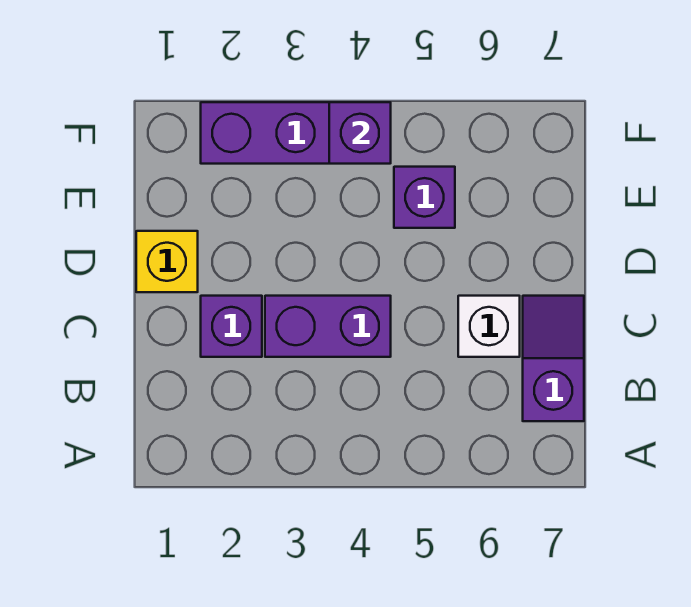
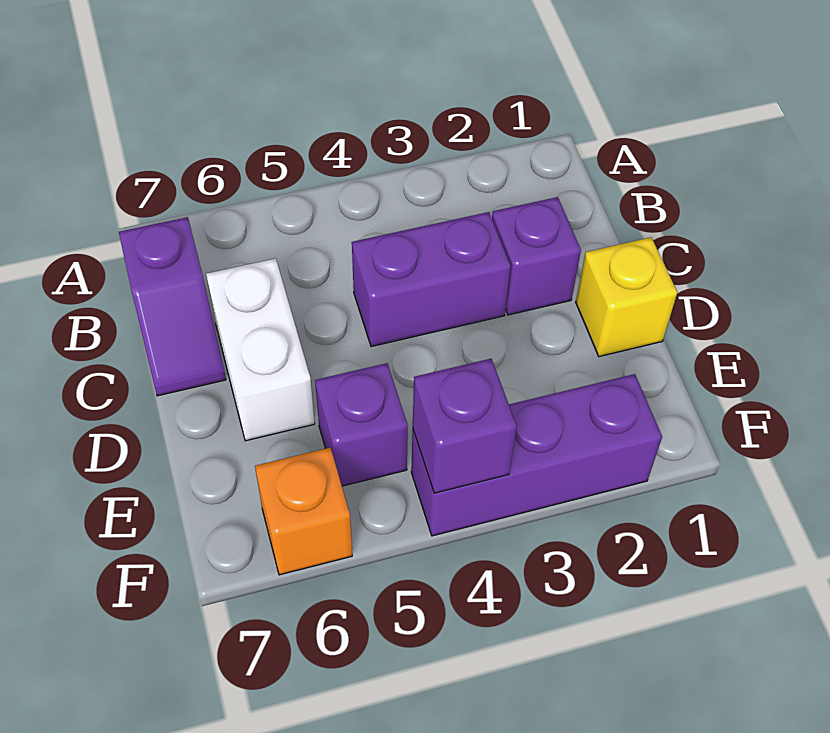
white brick C6 level 1 -> white brick C6:D6 level 1
none -> orange brick F6 level 1

